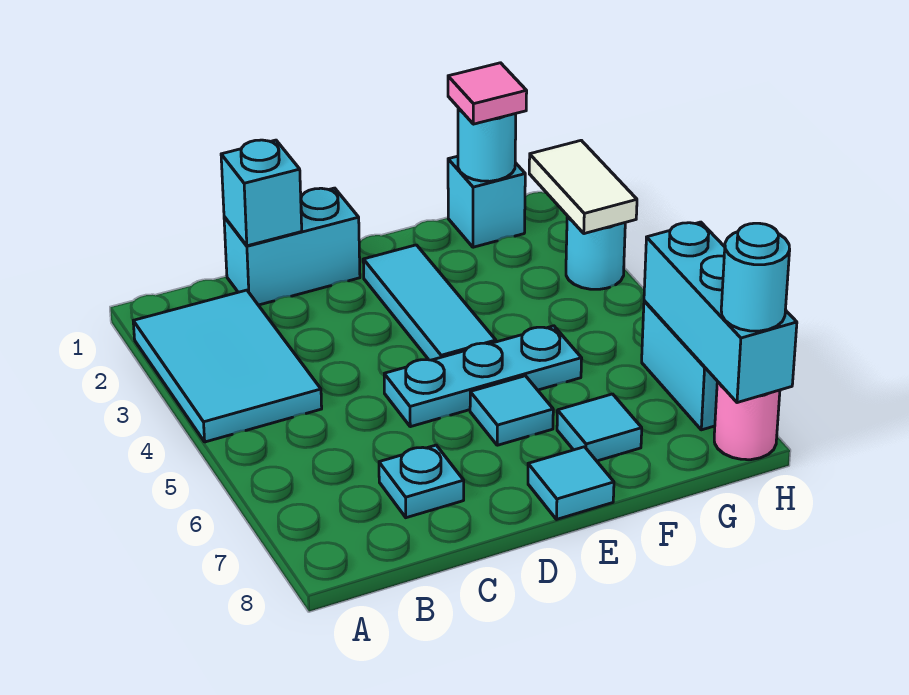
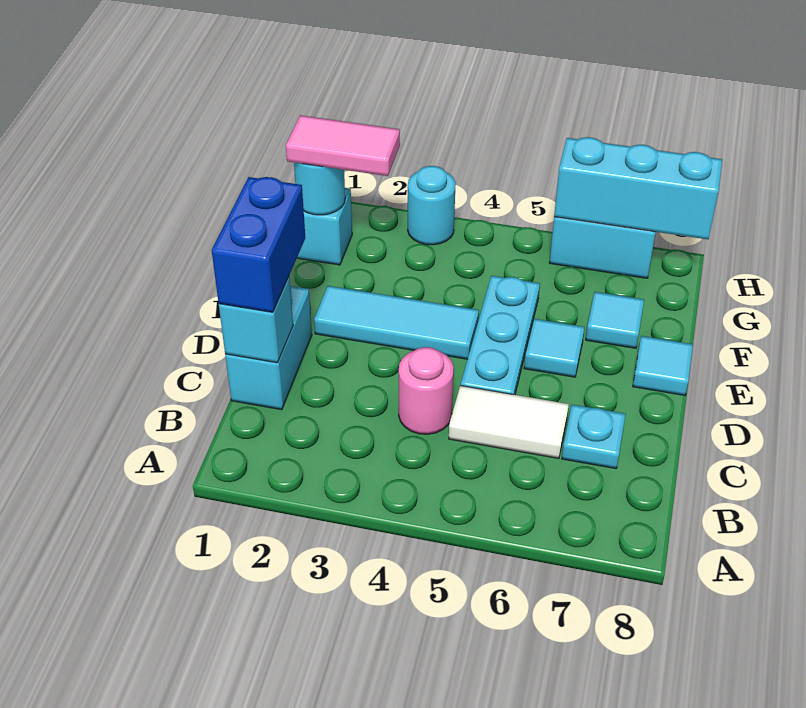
cyan tile A2:B4 level 1 -> none
none -> blue brick C1:D1 level 3
pink tile G1 level 3 -> pink tile G1:G2 level 3
white tile H2:H3 level 2 -> white tile C5:C6 level 1
pink round brick H8 level 1 -> pink round brick C4 level 1
cyan round brick H8 level 3 -> none

